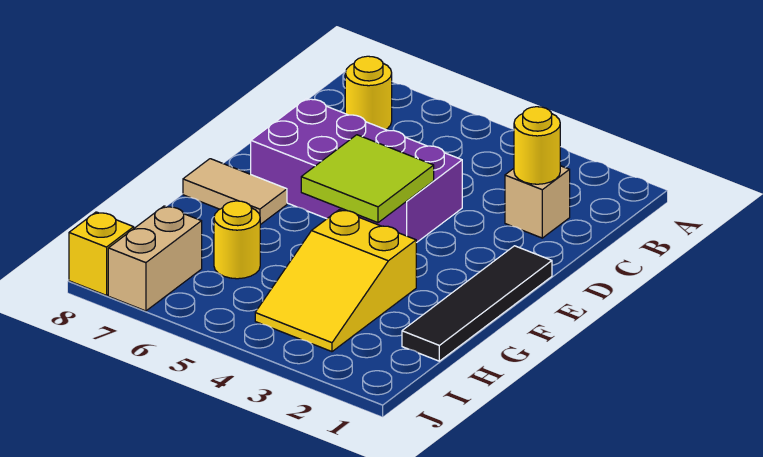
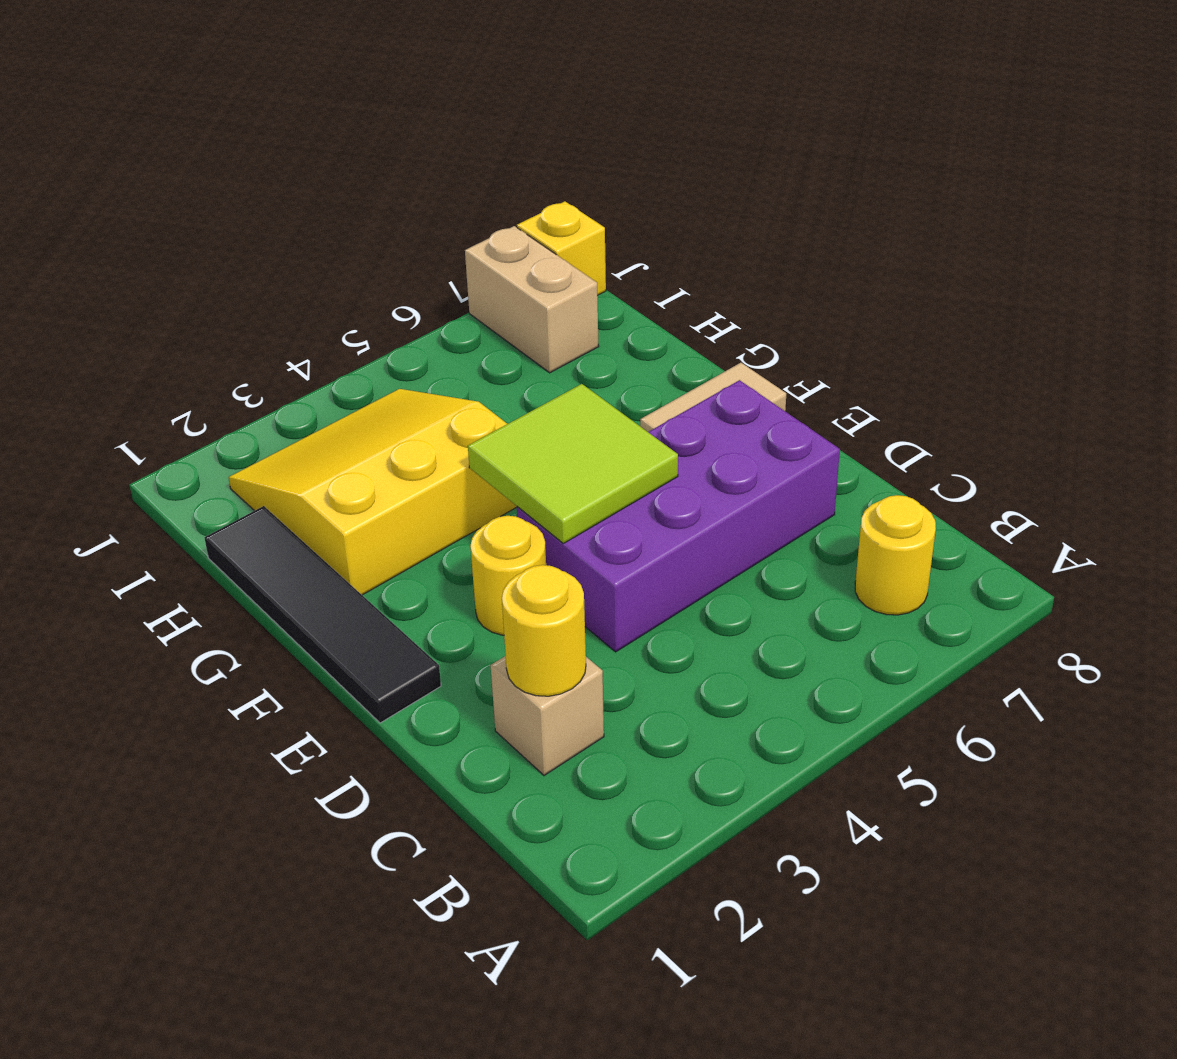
yellow slope G3:I4 level 1 top G -> yellow slope G2:I4 level 1 top G
yellow round brick H6 level 1 -> yellow round brick E3 level 1

